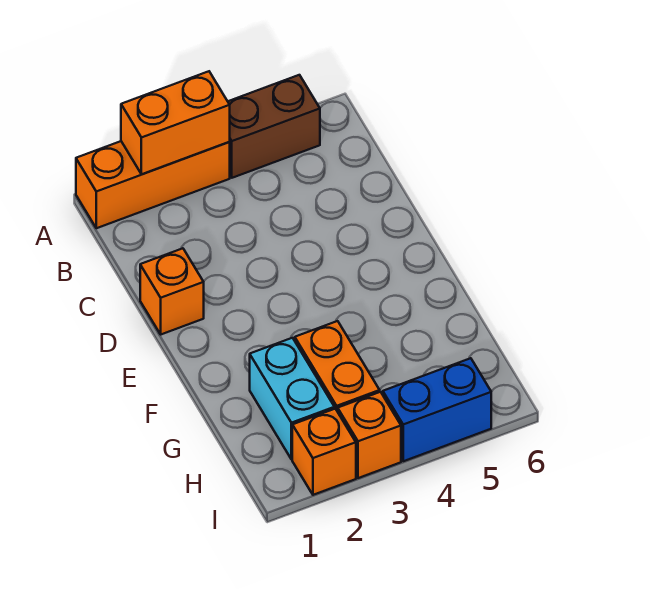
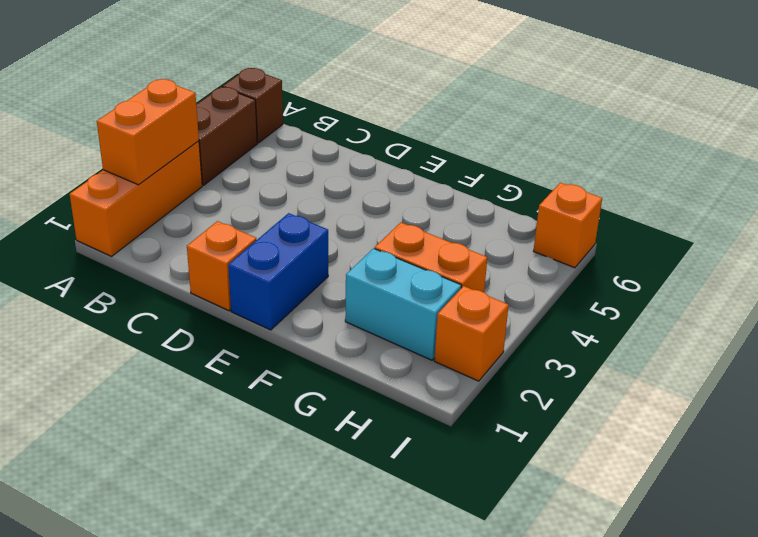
none -> brown brick A6 level 1
orange brick I3 level 1 -> orange brick I6 level 1
blue brick I4:I5 level 1 -> blue brick E1:E2 level 1

